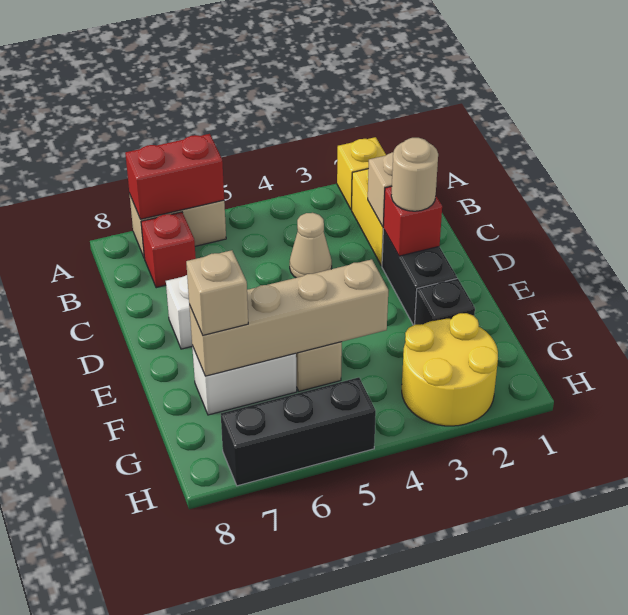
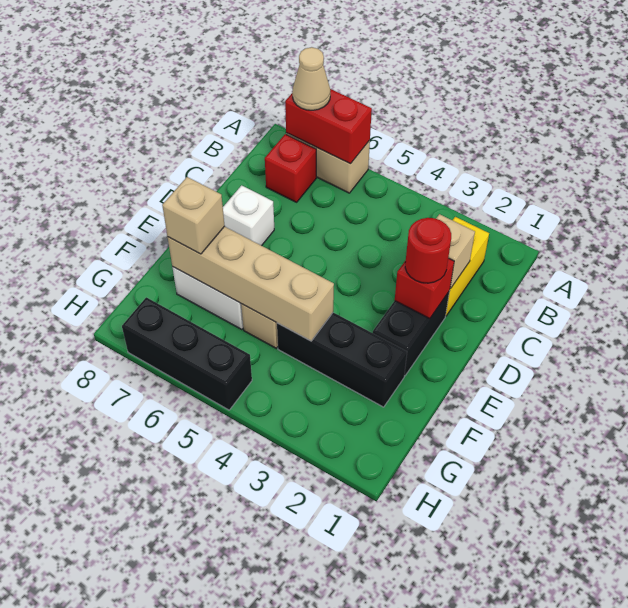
yellow brick A2 level 1 -> none
tan cone C4 level 1 -> tan cone A7 level 3
tan round brick D2 level 3 -> red round brick D2 level 3
black brick F2 level 1 -> black brick F2:F4 level 1
yellow round brick G2:H3 level 1 -> none

